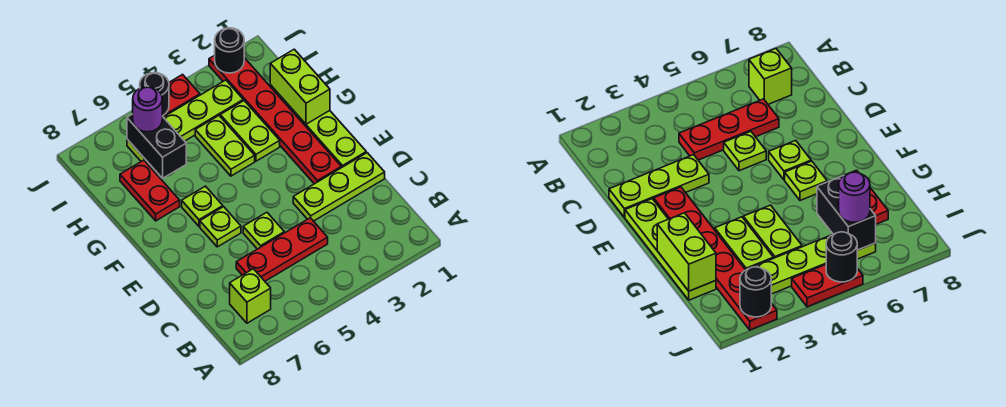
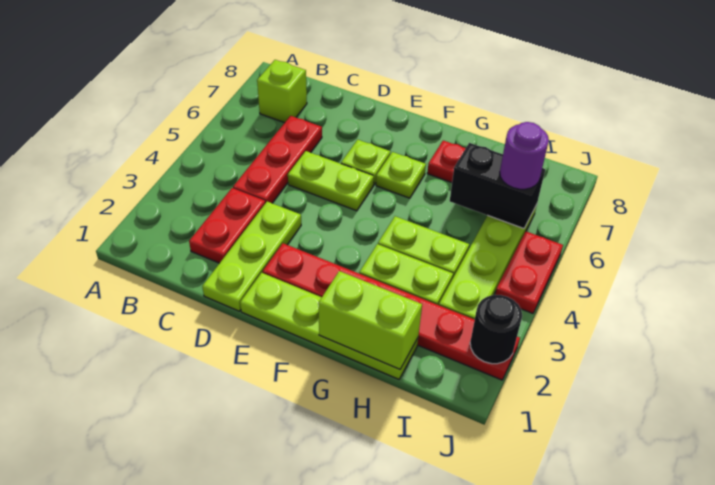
none -> red plate C2:C3 level 1
lime plate D5 level 1 -> lime plate D5:E5 level 1
black round brick J5 level 2 -> none

